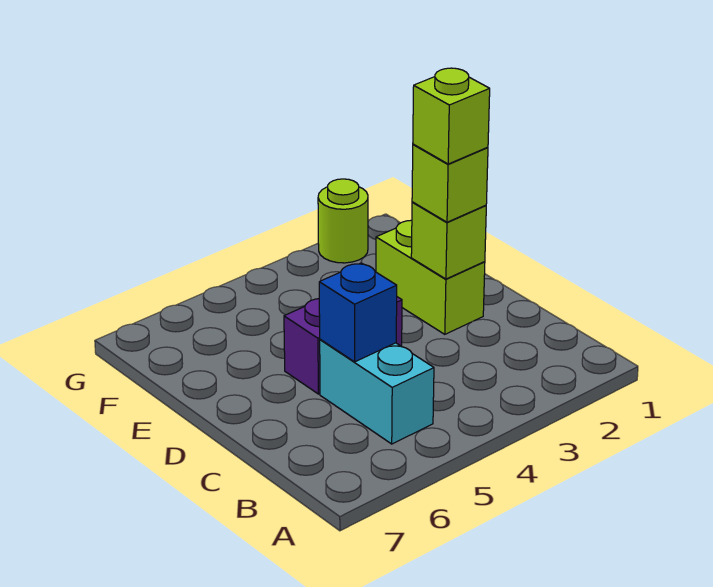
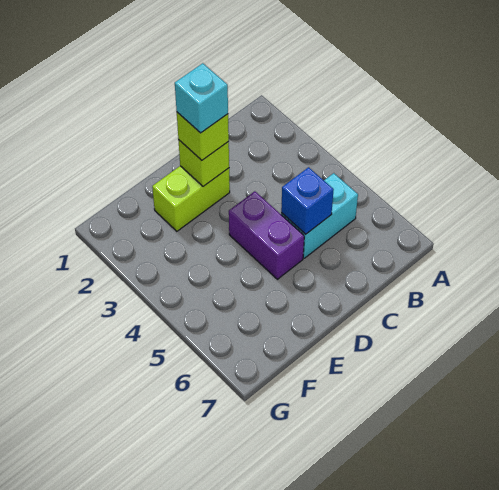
lime brick D2 level 4 -> cyan brick D2 level 4
lime round brick G2 level 1 -> none

